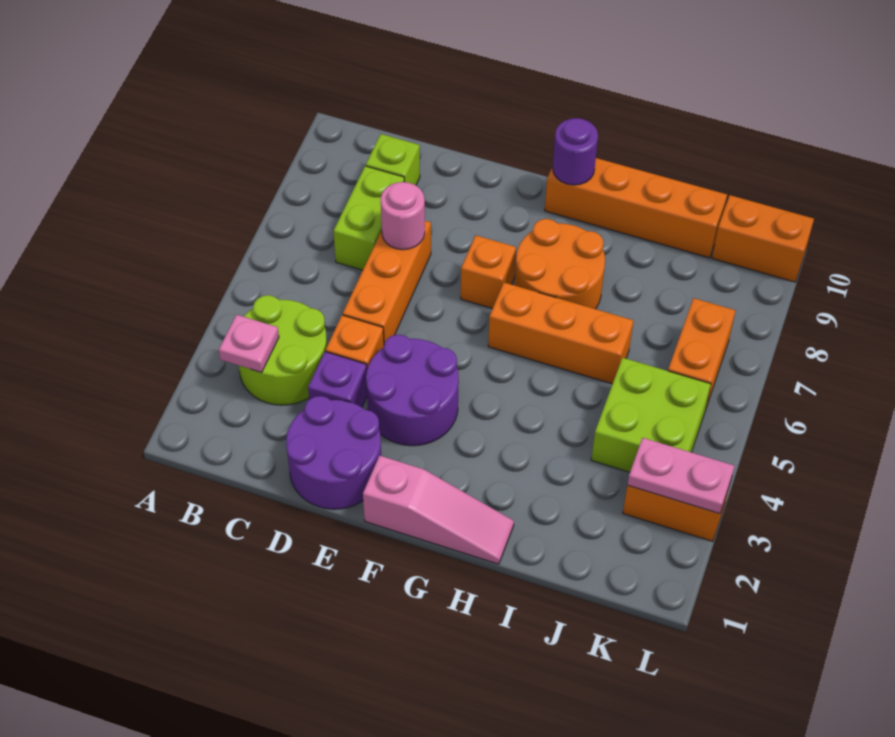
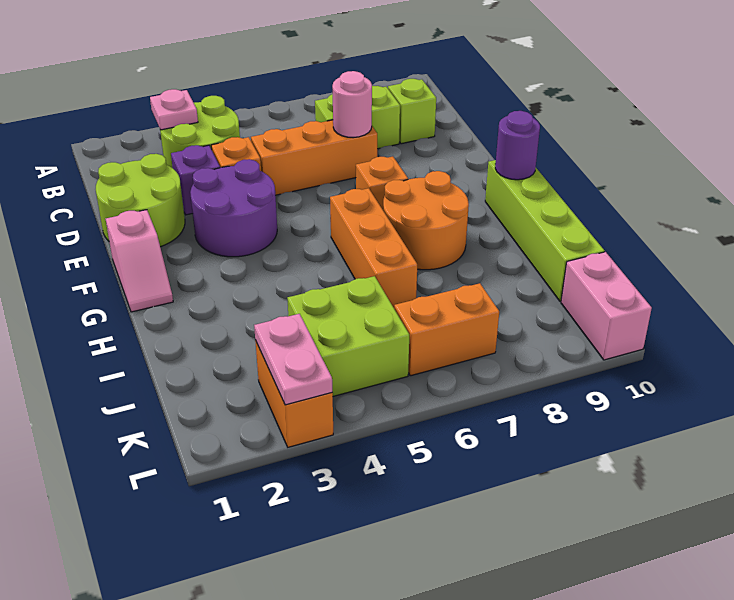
purple round brick D1:E2 level 1 -> lime round brick D1:E2 level 1
pink slope F1:H1 level 1 top F -> pink slope F1:G1 level 1 top F
orange brick G10:J10 level 1 -> lime brick G10:J10 level 1
orange brick K10:L10 level 1 -> pink brick K10:L10 level 1

